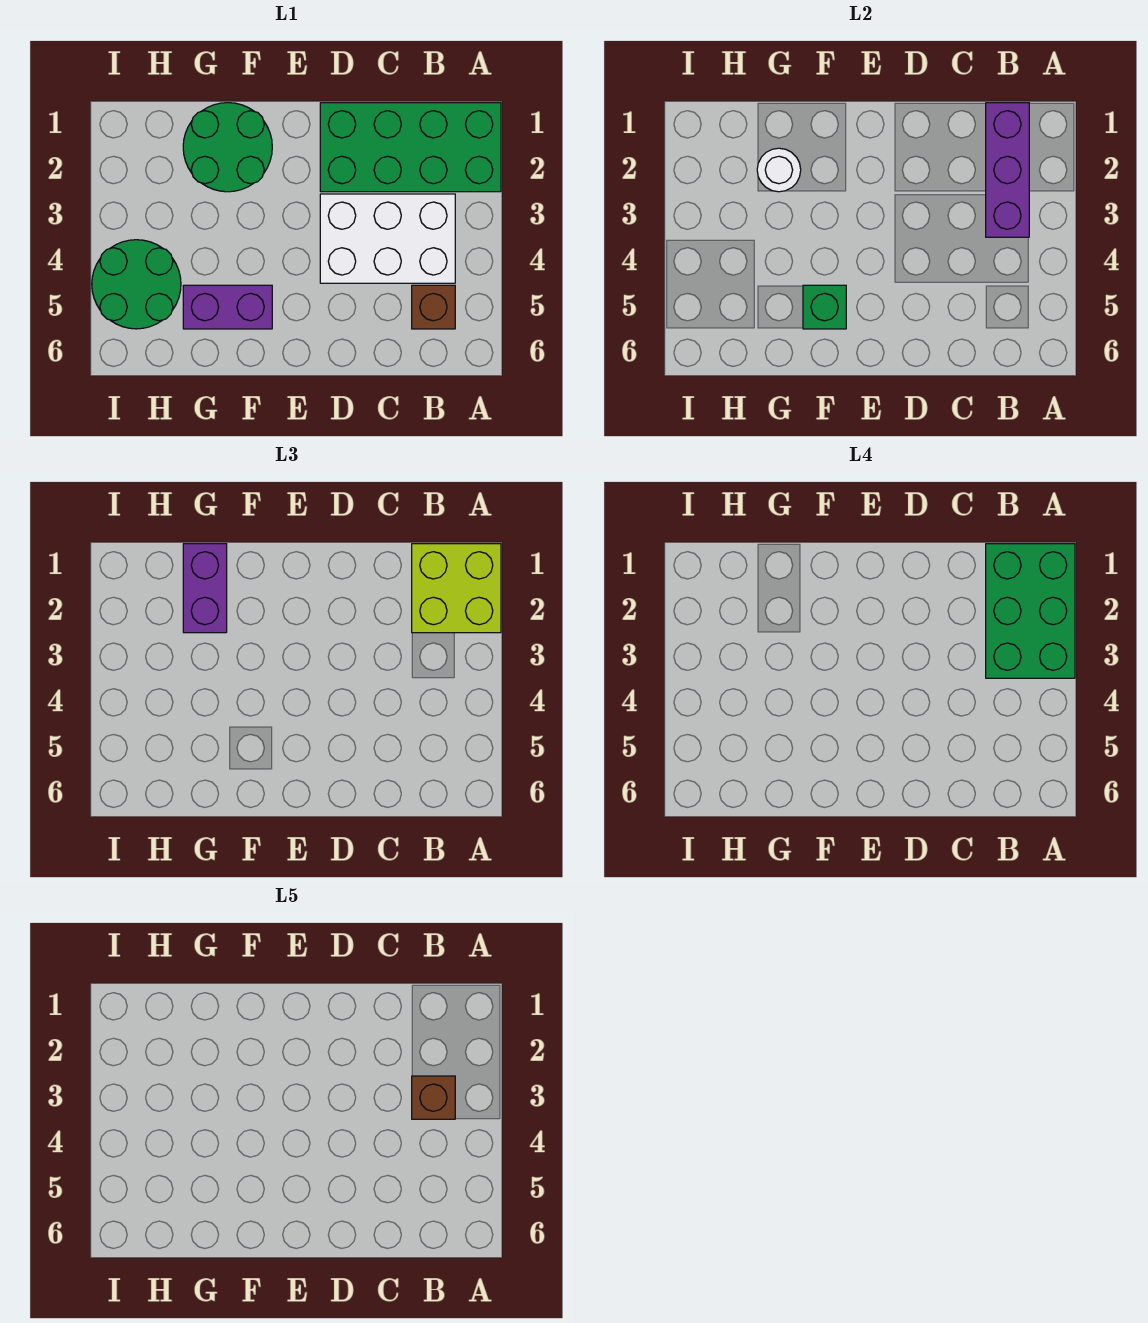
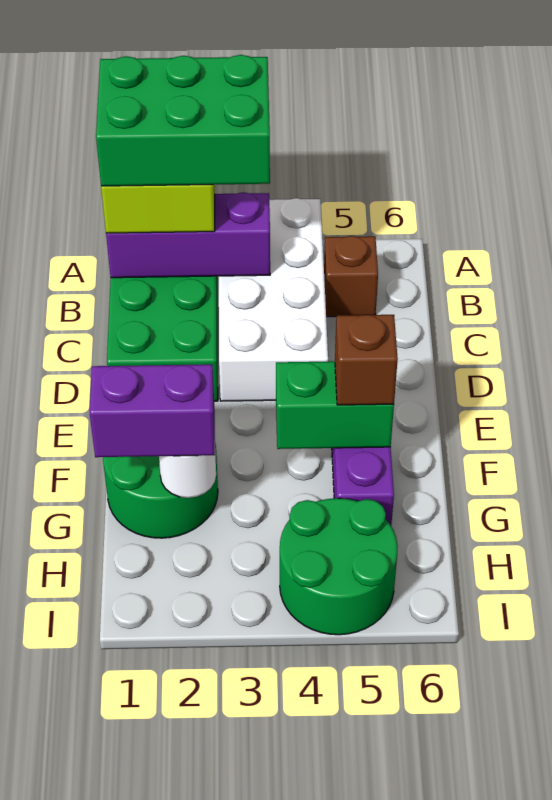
white brick B3:D4 level 1 -> white brick A3:D4 level 1
brown brick B3 level 5 -> brown brick F5 level 3
green brick F5 level 2 -> green brick F4:F5 level 2

